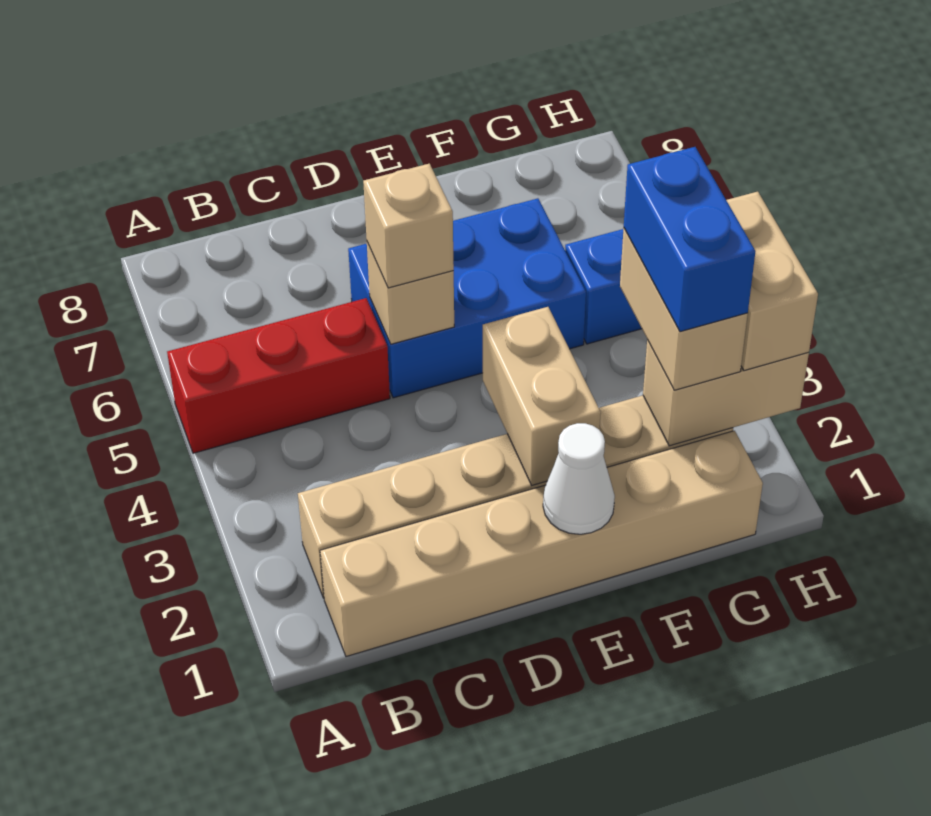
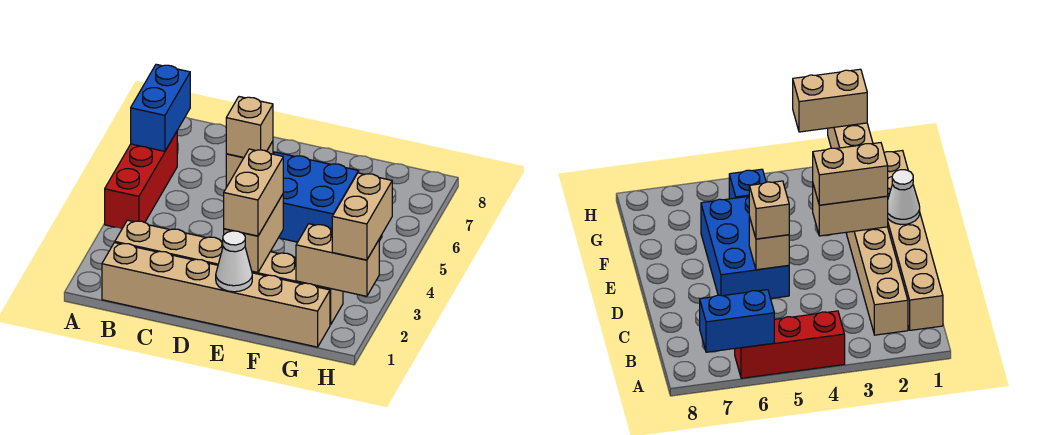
red brick A5:C5 level 1 -> red brick A4:A6 level 1
tan brick G2:G3 level 3 -> tan brick E2:E3 level 3
blue brick G2:G3 level 4 -> blue brick A6:A7 level 2

